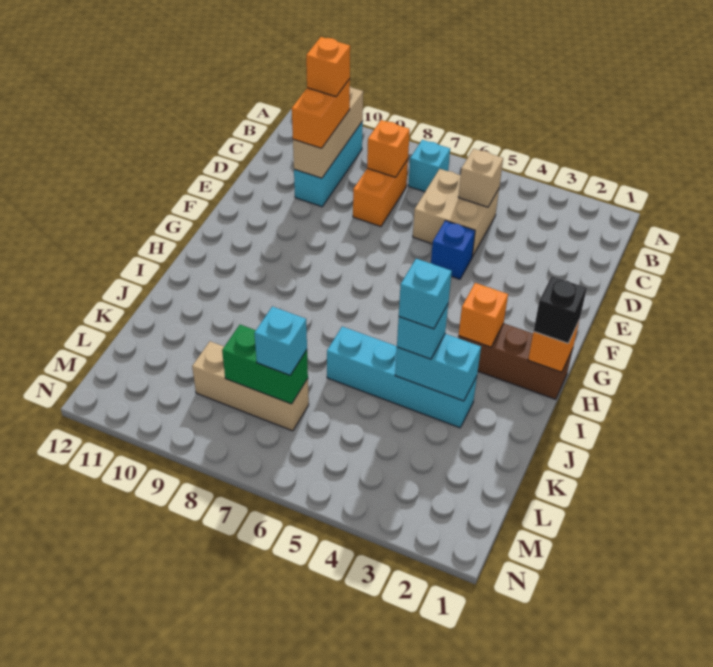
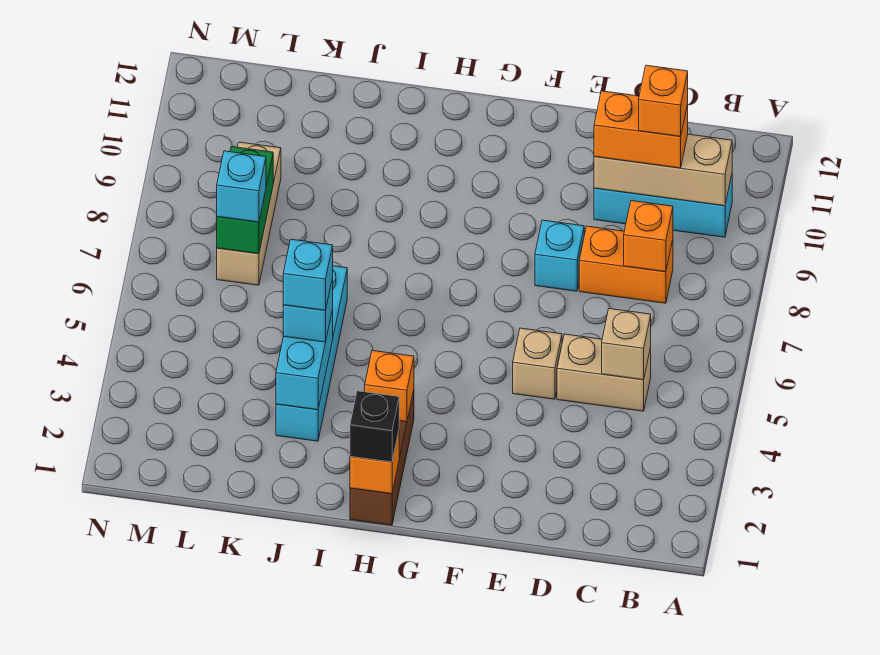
cyan brick B7 level 1 -> cyan brick E8 level 1
tan brick C5:D6 level 1 -> tan brick C5:D5 level 1
blue brick E5 level 1 -> tan brick E5 level 1

